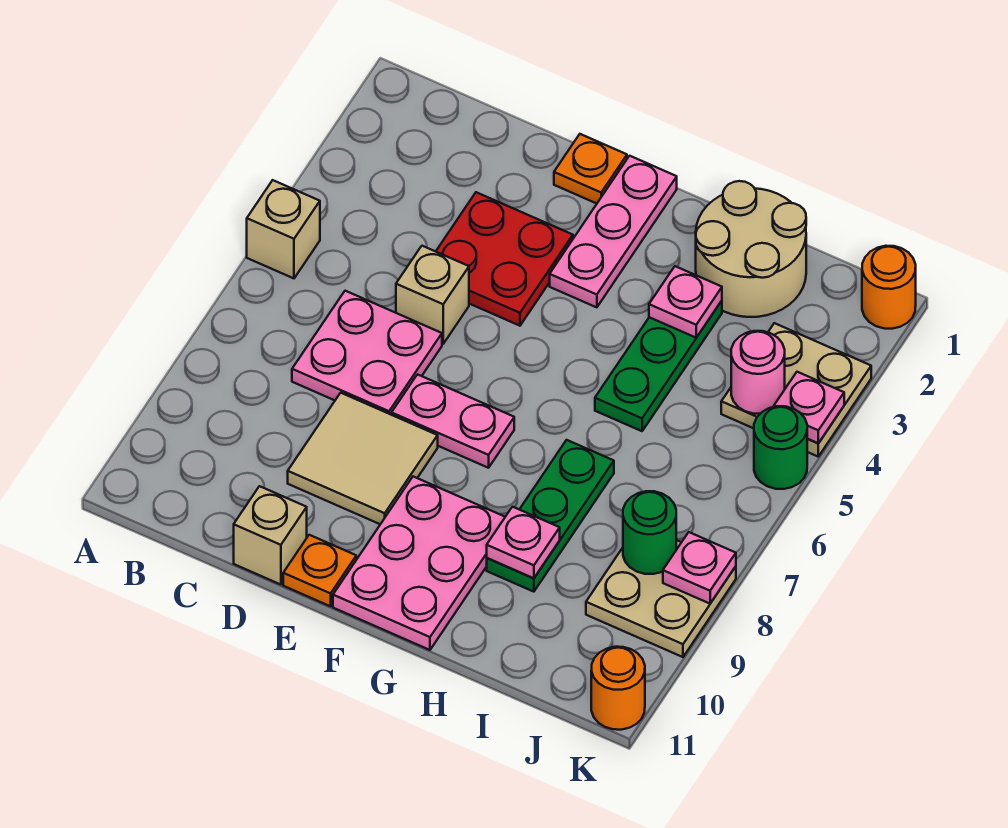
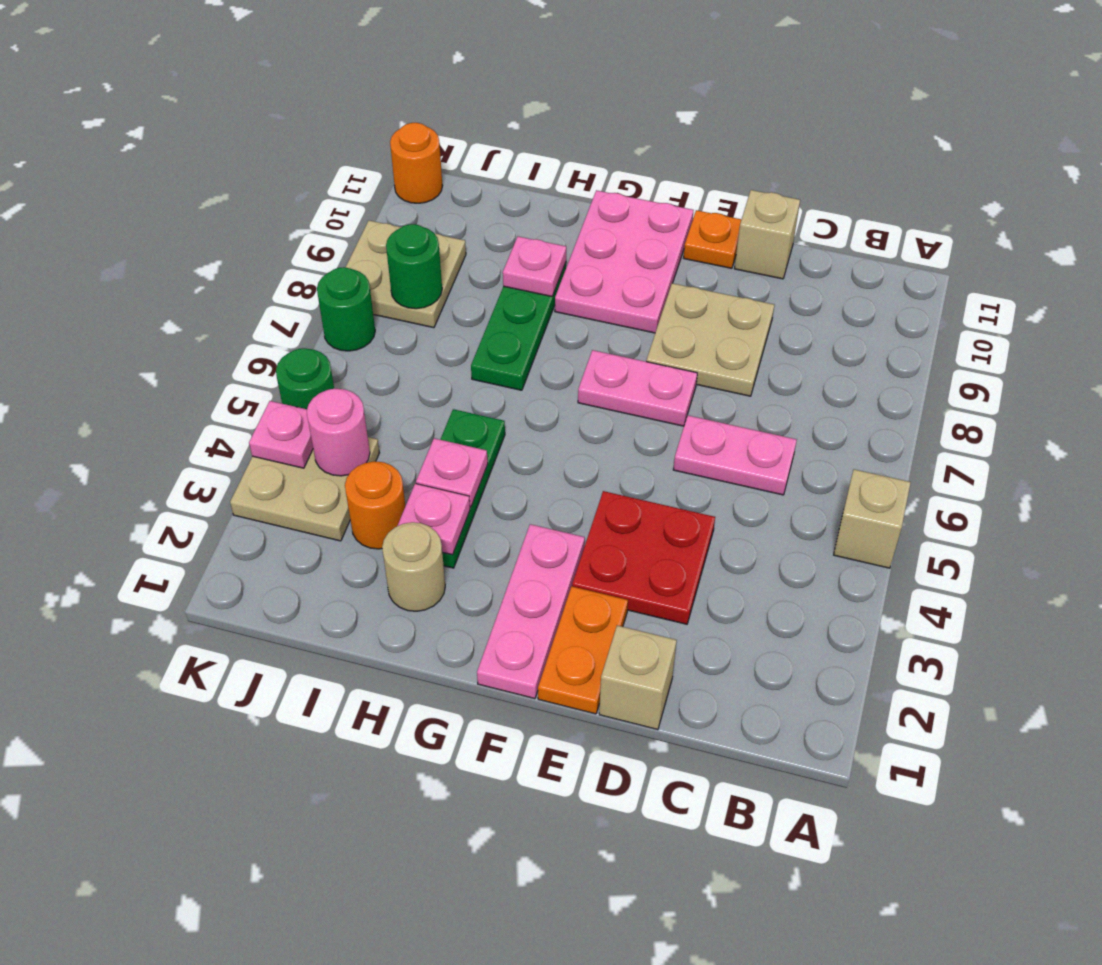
pink plate C6:D7 level 1 -> pink plate C6:D6 level 1
tan brick D5 level 1 -> tan brick D1 level 1
tan tile D8:E9 level 1 -> tan plate D8:E9 level 1
orange plate E1 level 1 -> orange plate E1:E2 level 1
tan round brick H1:I2 level 1 -> tan round brick H2 level 1
orange round brick K1 level 1 -> orange round brick I3 level 1
none -> green round brick K7 level 1
pink plate K8 level 2 -> pink plate H4 level 2

